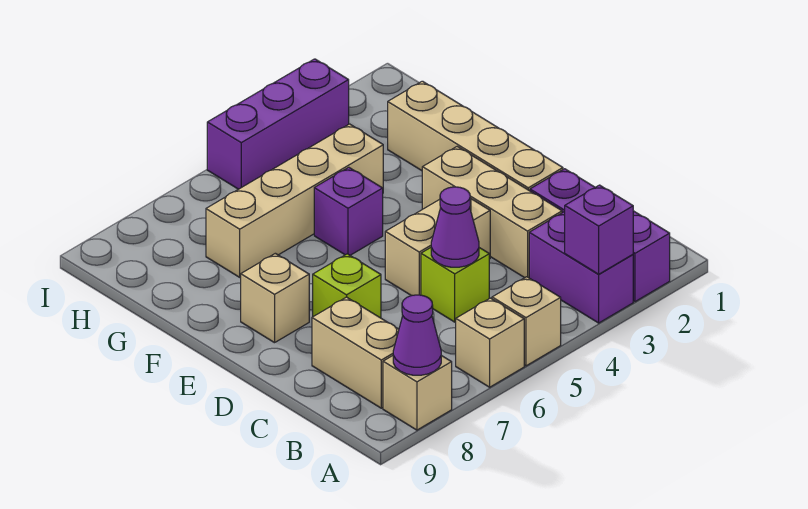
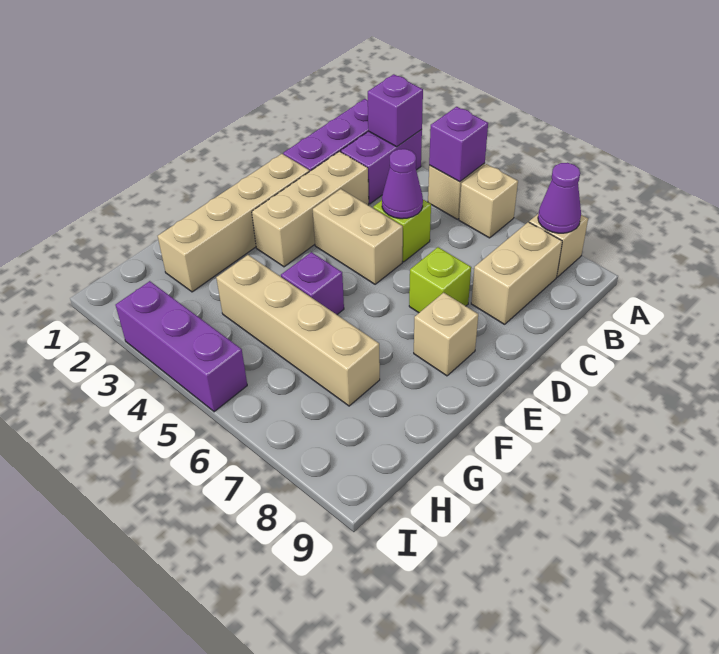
none -> purple brick A5 level 2

